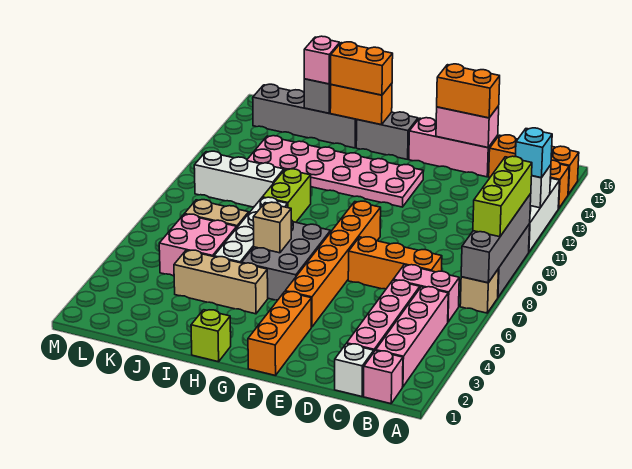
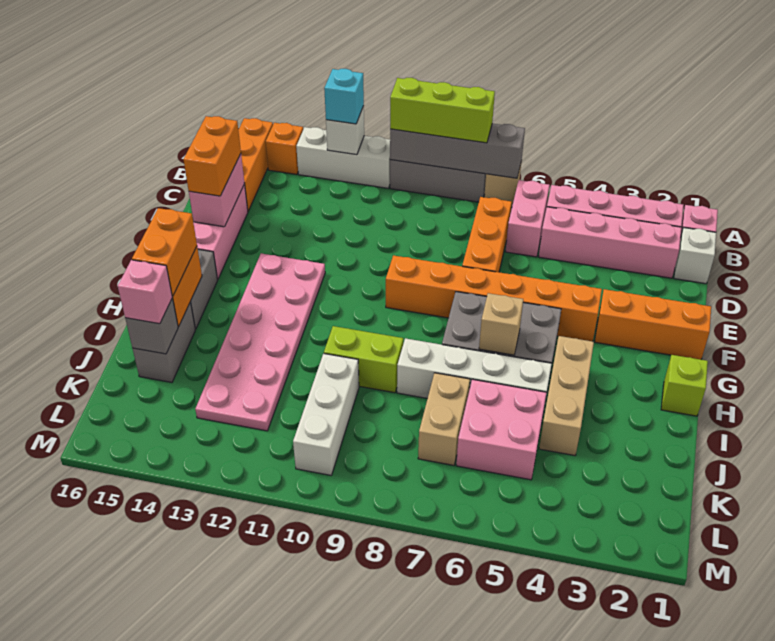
grey brick I15:L15 level 1 -> grey brick I15:J15 level 1

